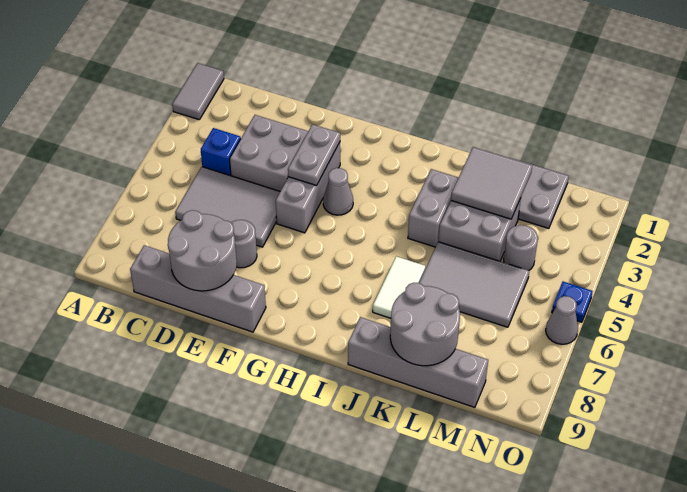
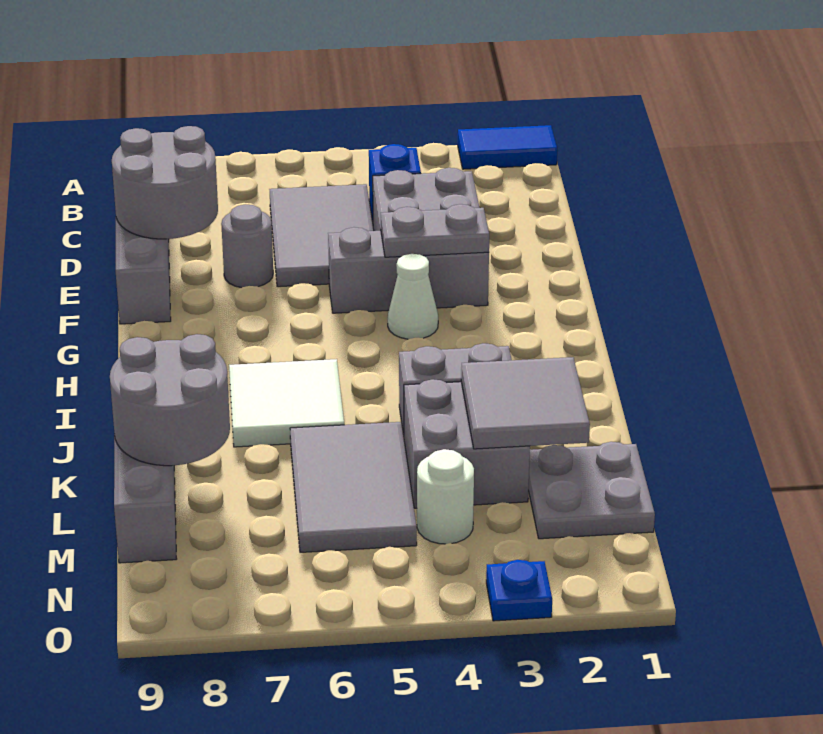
grey tile A1:A2 level 1 -> blue tile A1:A2 level 1
grey cone G4 level 1 -> white cone G4 level 1
white tile J6:J7 level 1 -> white tile I6:J7 level 1
grey round brick M4 level 1 -> white round brick M4 level 1
blue plate O5 level 1 -> blue plate O3 level 1
grey cone O6 level 1 -> none

